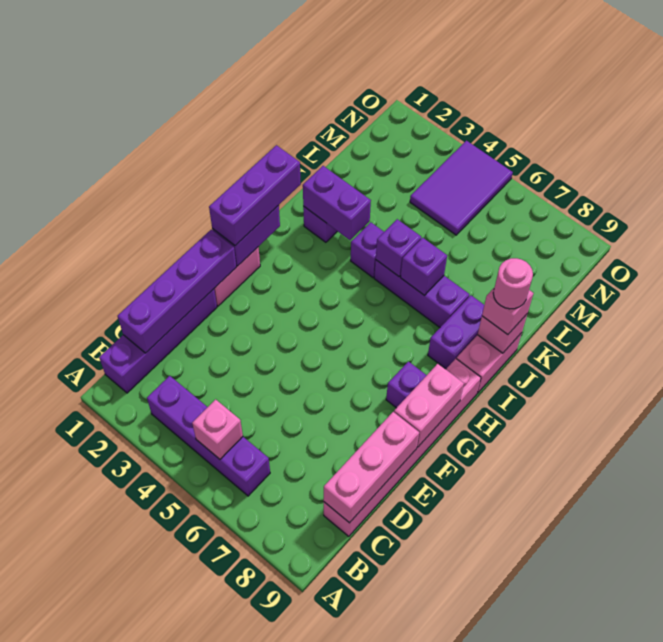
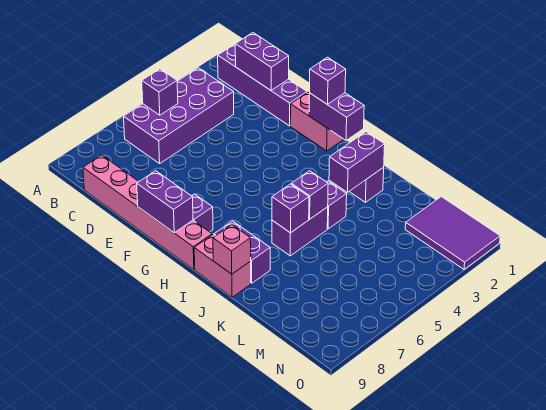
purple brick B3:B6 level 1 -> purple brick B3:C6 level 1
pink brick B5 level 2 -> purple brick B5 level 2
purple brick C1:F1 level 2 -> purple brick C1:D1 level 2
pink brick C9:E9 level 2 -> none
pink brick F9:G9 level 2 -> purple brick F9:G9 level 2
purple brick G1:I1 level 3 -> purple brick G1 level 3
purple brick J5:J7 level 1 -> purple brick J5:J6 level 1
pink brick J9 level 3 -> none
pink round brick J9 level 4 -> none
purple tile M4:O5 level 1 -> purple tile M1:O2 level 1

